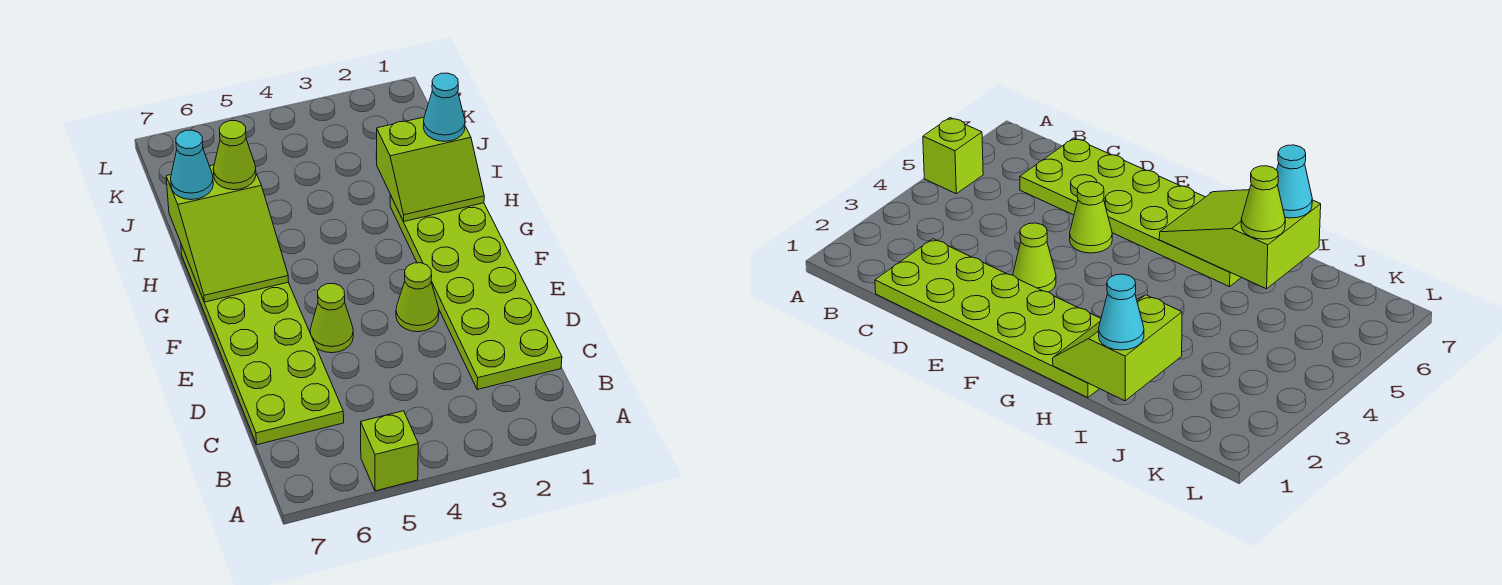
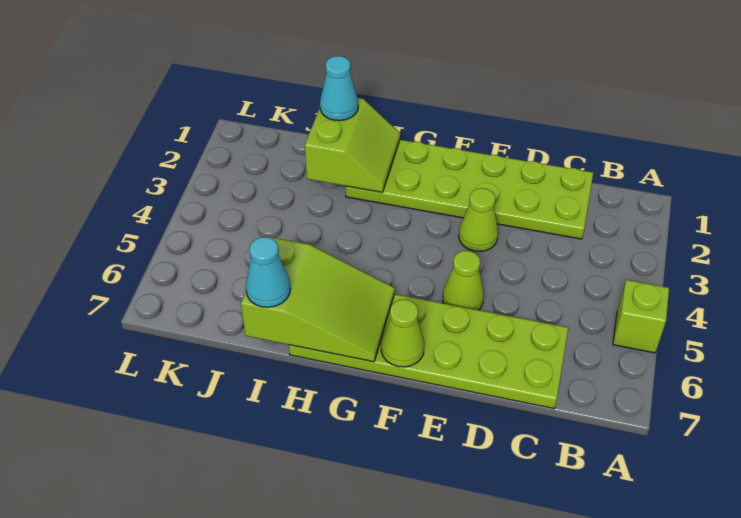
lime cone I6 level 3 -> lime cone F7 level 2

